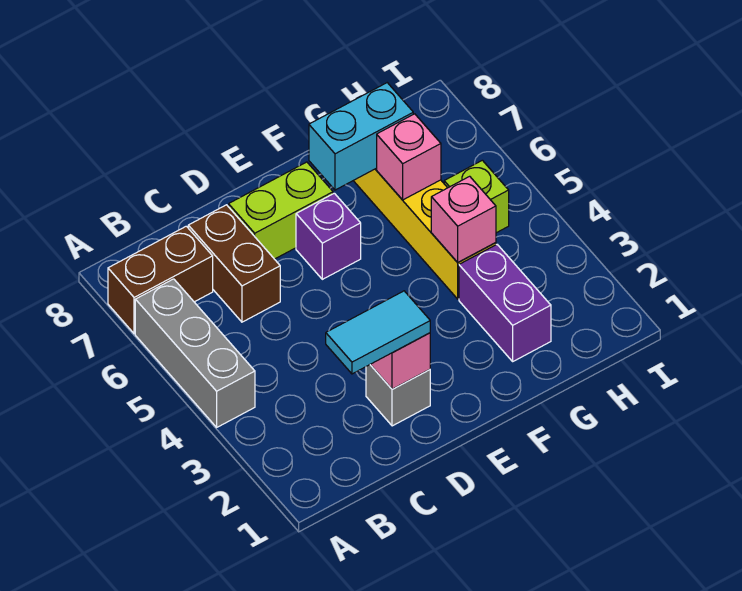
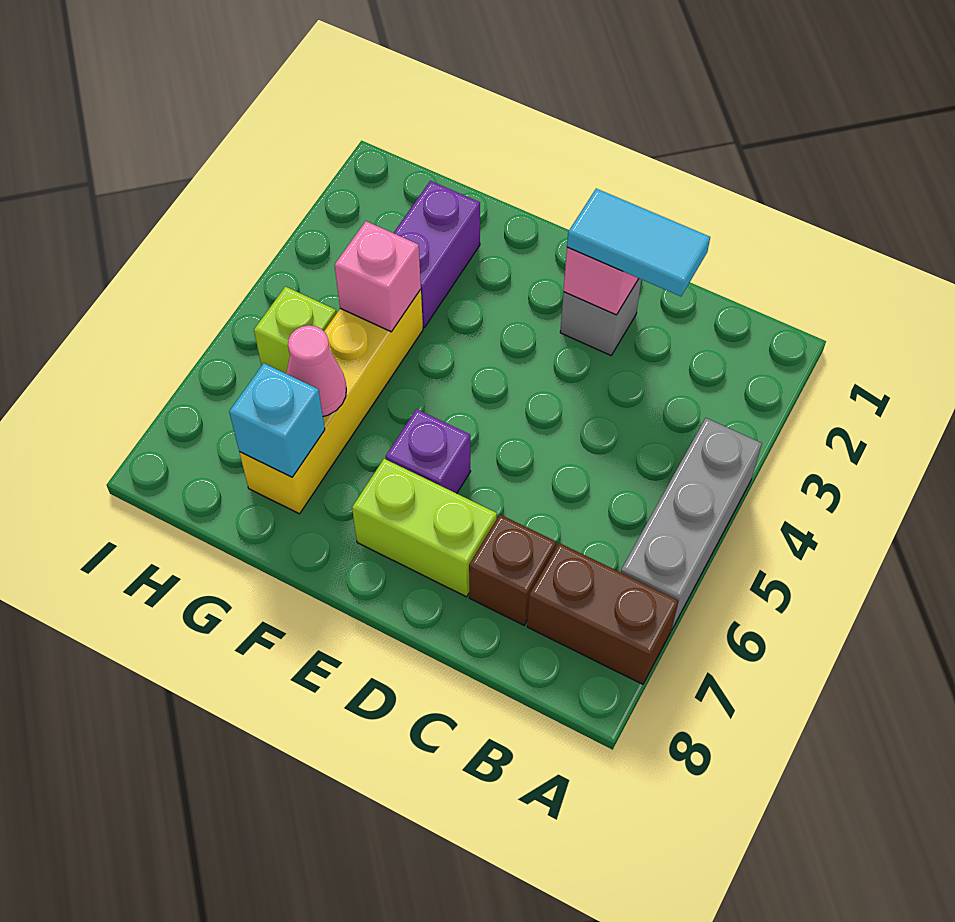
brown brick C6:C7 level 1 -> brown brick C7 level 1
cyan brick F7:G7 level 2 -> cyan brick G7 level 2
pink brick G6 level 2 -> pink cone G6 level 2

